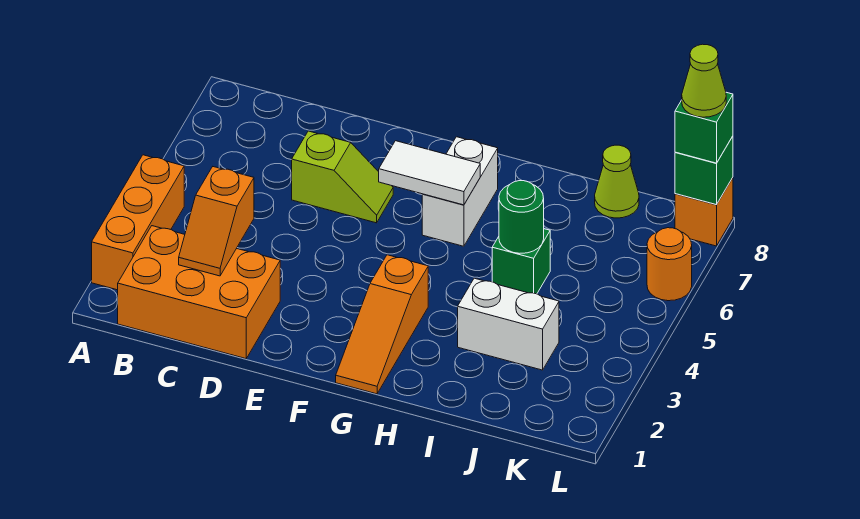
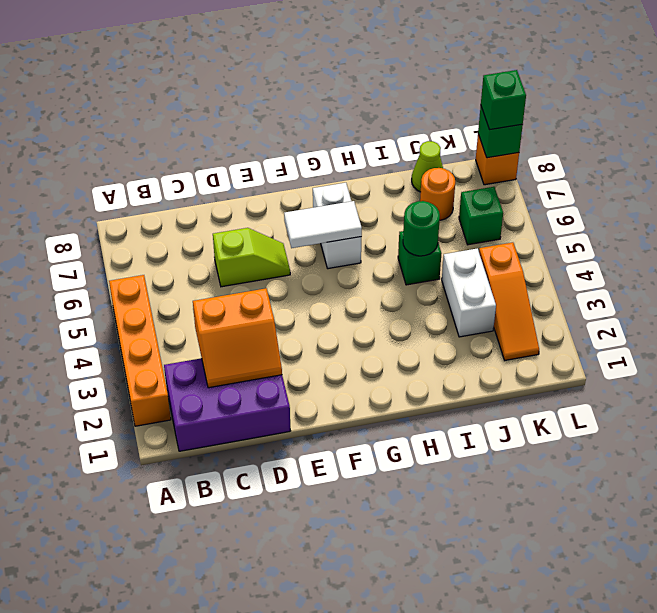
orange brick A2:A4 level 1 -> orange brick A2:A5 level 1
orange brick B1:D2 level 1 -> purple brick B1:D2 level 1
orange slope C2:C3 level 2 top 3 -> orange slope C2:D3 level 2 top 3
orange slope G1:G3 level 1 top 3 -> orange slope K2:K4 level 1 top 4
white brick I3:J3 level 1 -> white brick J3:J4 level 1
none -> green brick K6 level 1
orange round brick L6 level 1 -> orange round brick J7 level 1
lime cone L8 level 4 -> none

